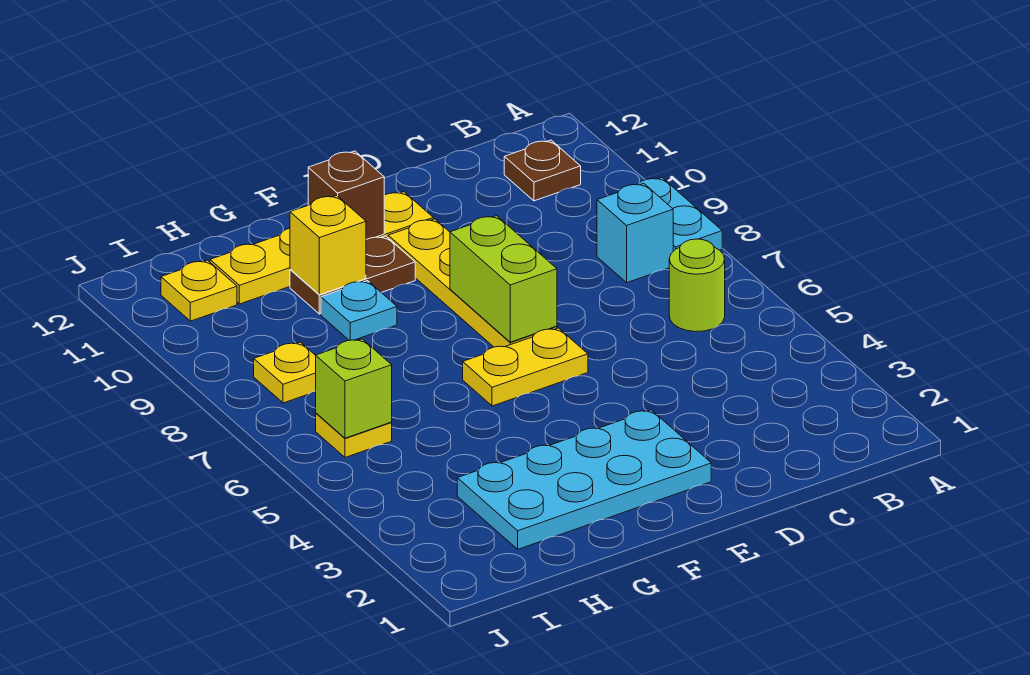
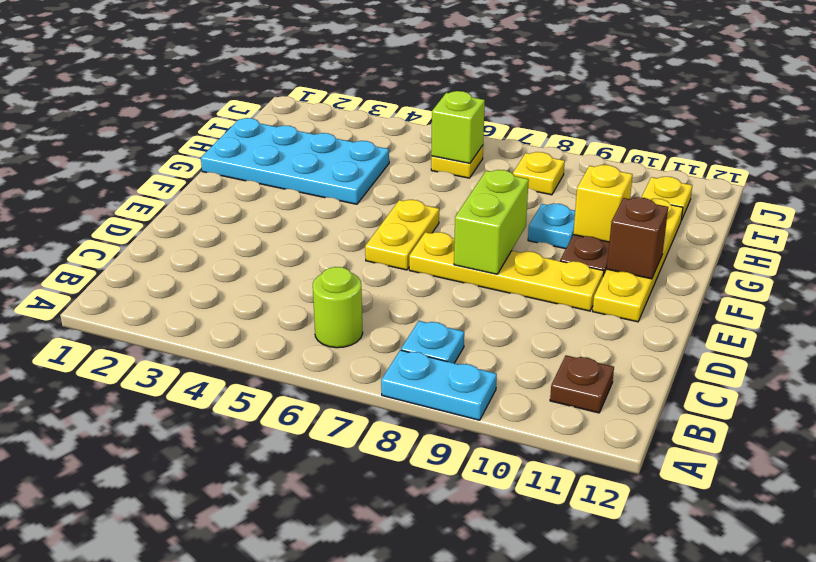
cyan brick B8 level 1 -> cyan plate B8 level 1
cyan plate E2:H3 level 1 -> cyan plate G1:H4 level 1
lime brick E7:E8 level 2 -> lime brick E8:F8 level 2

